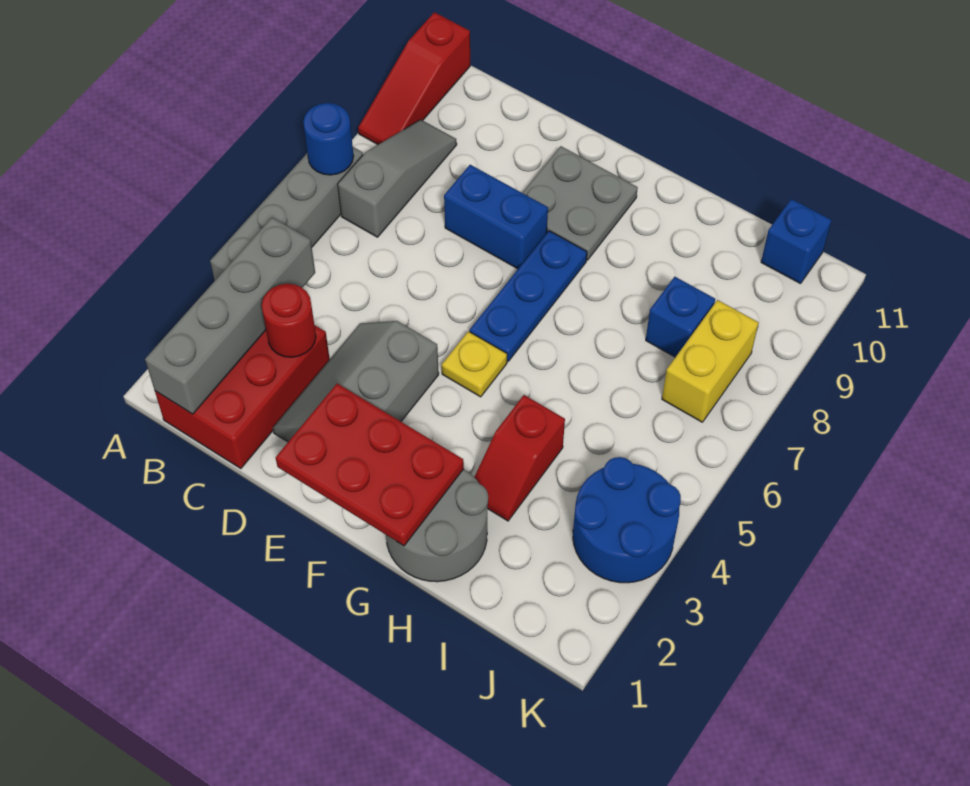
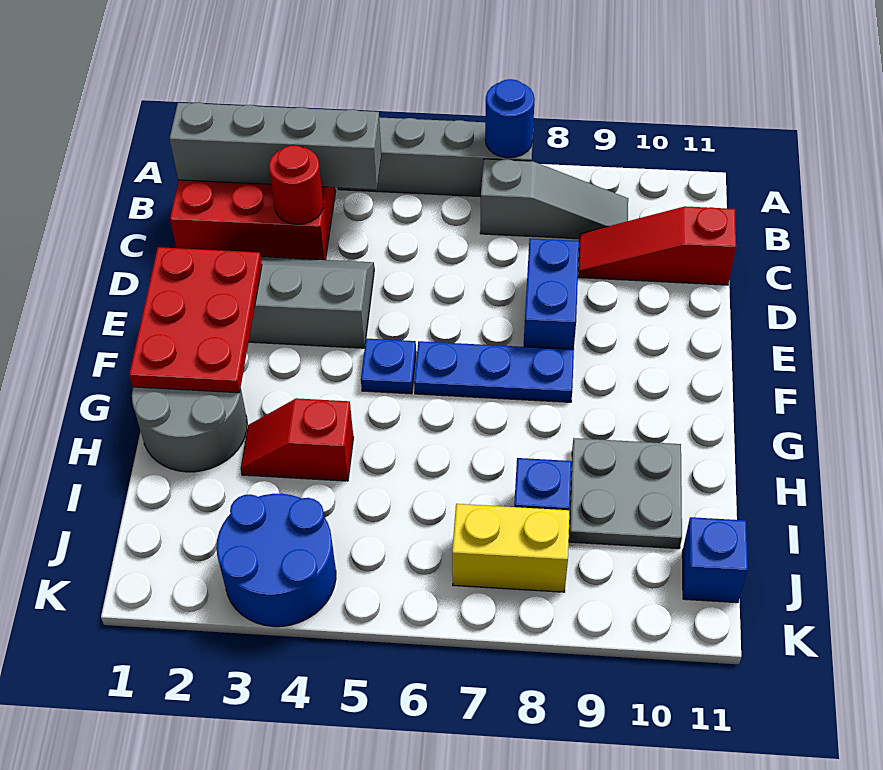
red slope A9:A11 level 1 top 11 -> red slope C9:C11 level 1 top 11
grey plate E9:F10 level 1 -> grey plate H9:I10 level 1
yellow plate F5 level 1 -> blue plate F5 level 1

